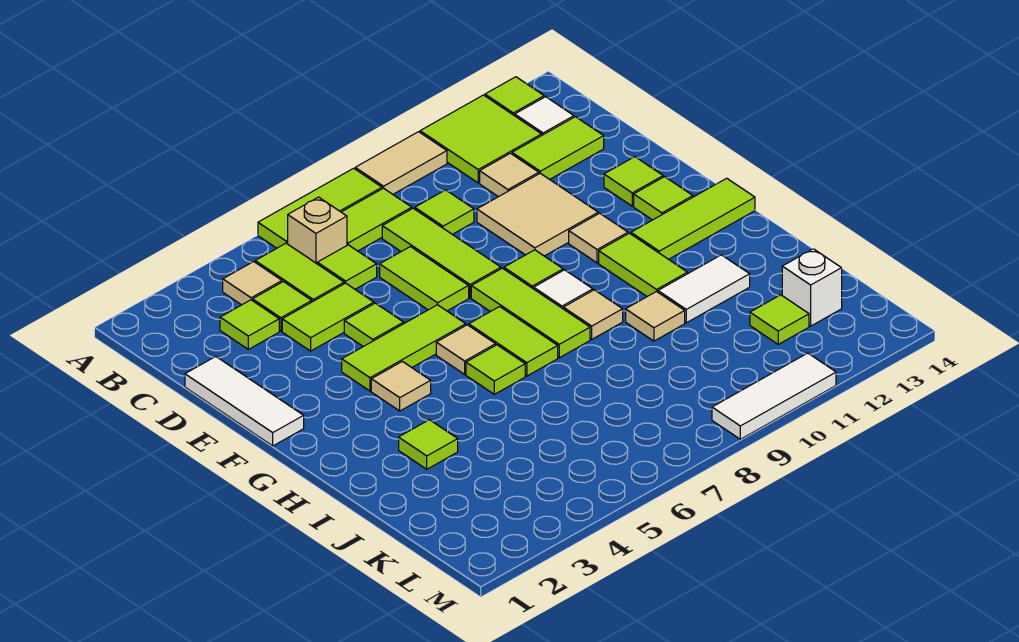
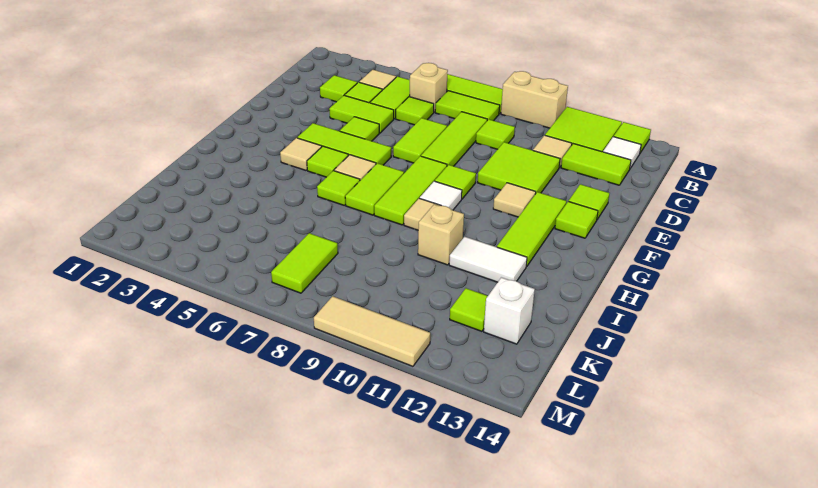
tan tile A9:A10 level 1 -> tan brick A9:A10 level 1
white tile D1:F1 level 1 -> none
tan tile D10:E11 level 1 -> lime tile D10:E11 level 1
lime tile G11:H11 level 1 -> lime tile K7:L7 level 1
lime tile G12:G14 level 1 -> lime tile F12:H12 level 1
lime tile I3 level 1 -> lime tile G5 level 1
tan tile I10 level 1 -> tan brick I10 level 1
white tile M9:M11 level 1 -> tan tile M9:M11 level 1

